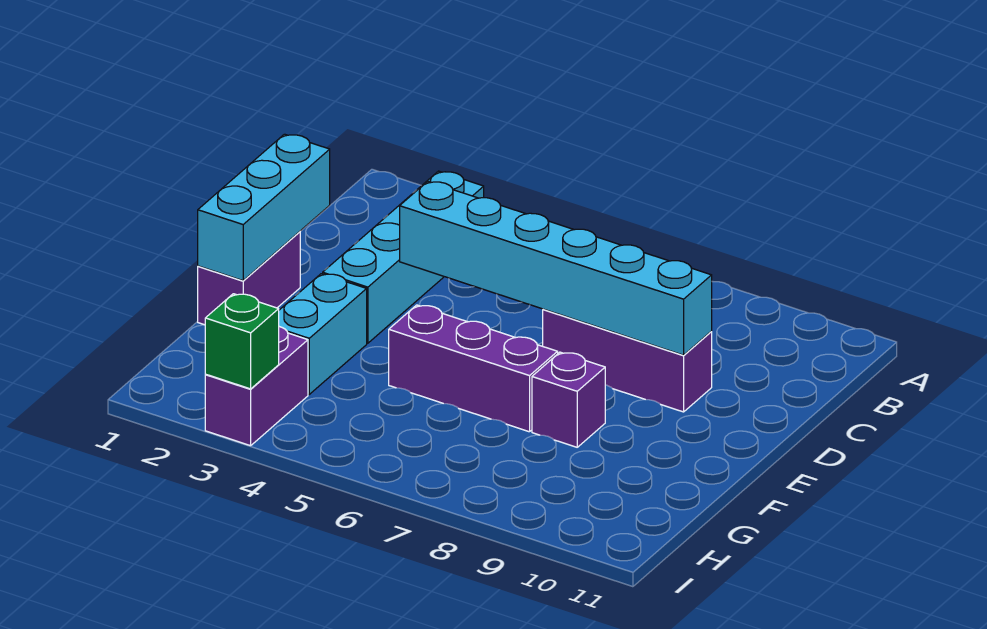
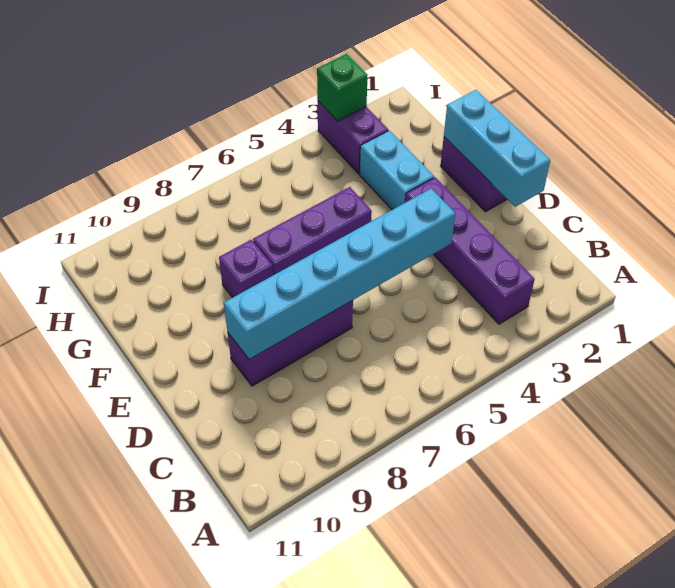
cyan brick B3:E3 level 1 -> purple brick B3:E3 level 1

